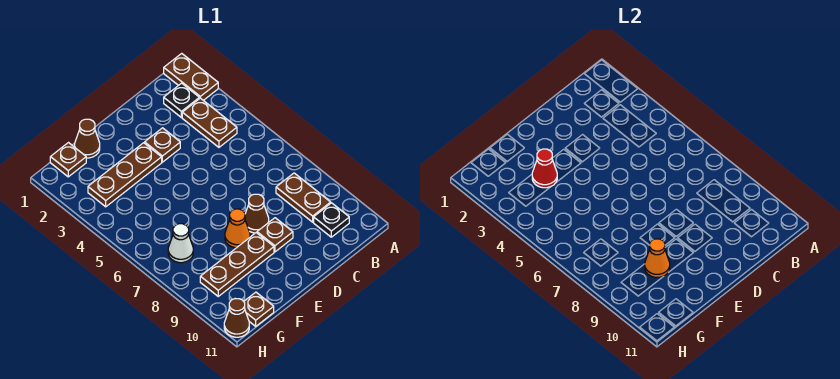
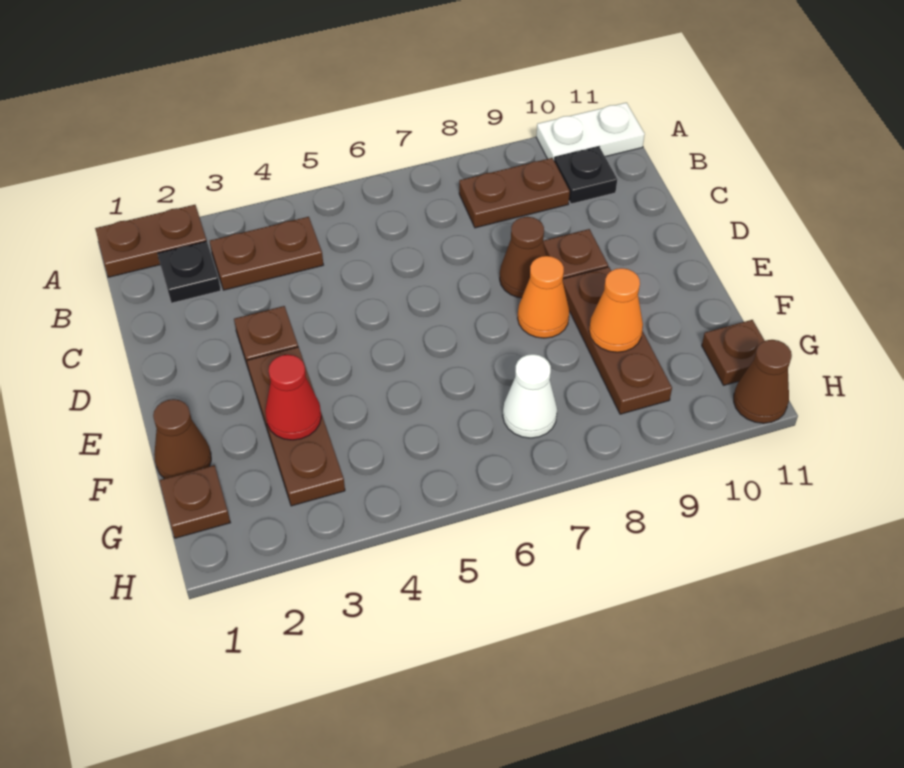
none -> white plate A10:A11 level 1

